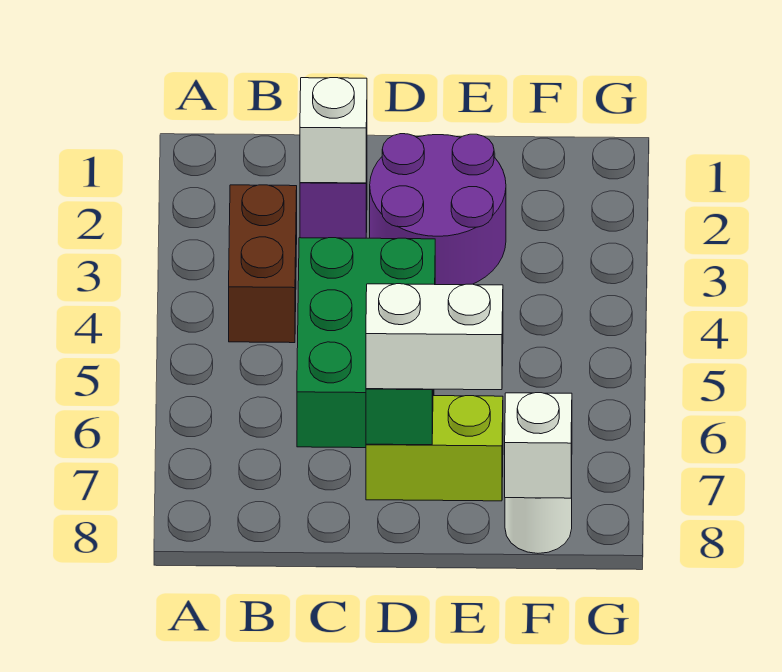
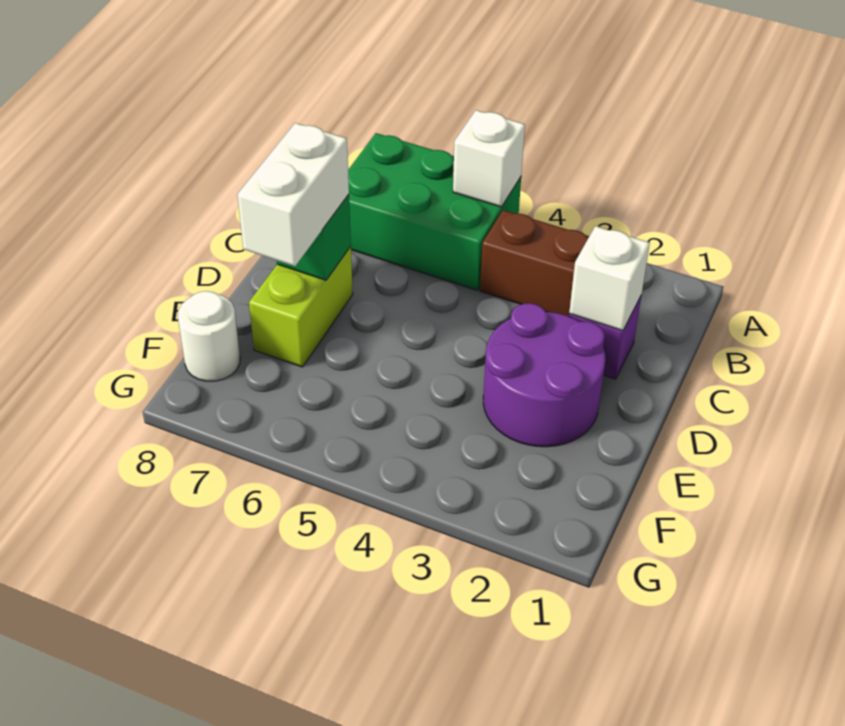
green brick C4:D6 level 1 -> green brick A5:B7 level 1
white brick F8 level 2 -> white brick A5 level 2

